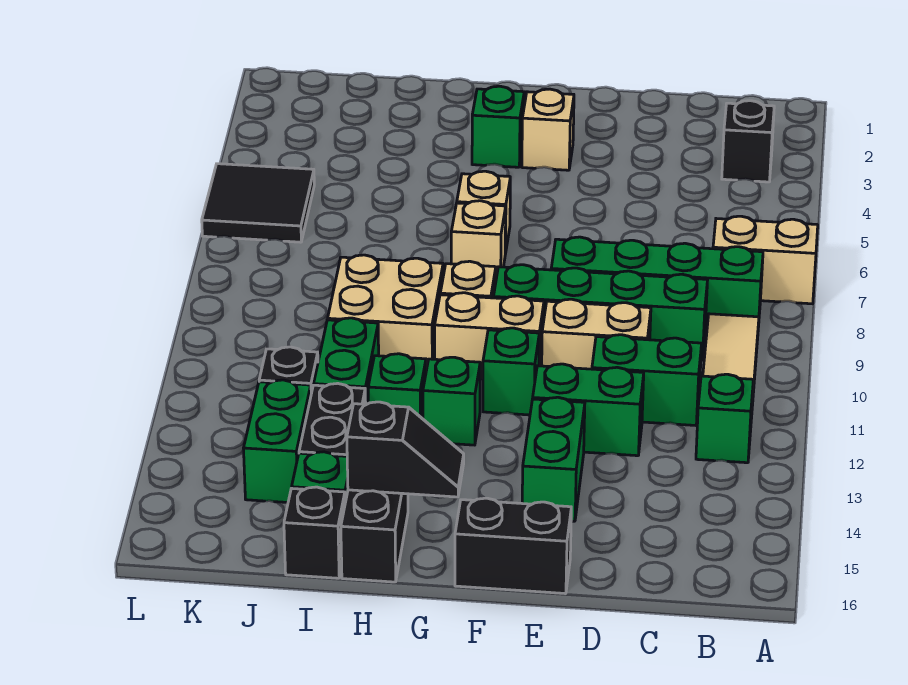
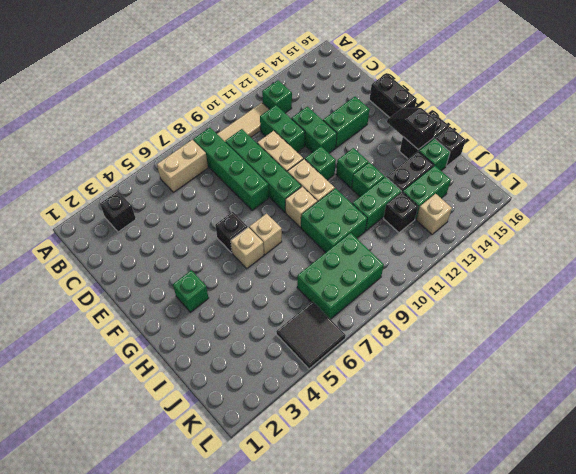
tan brick A7:B7 level 1 -> tan brick B6:B7 level 1
tan brick F3 level 1 -> tan brick K13 level 1
none -> black brick F6 level 1
tan brick H9:I10 level 1 -> green brick H9:I10 level 1
none -> green brick J7:K9 level 1

